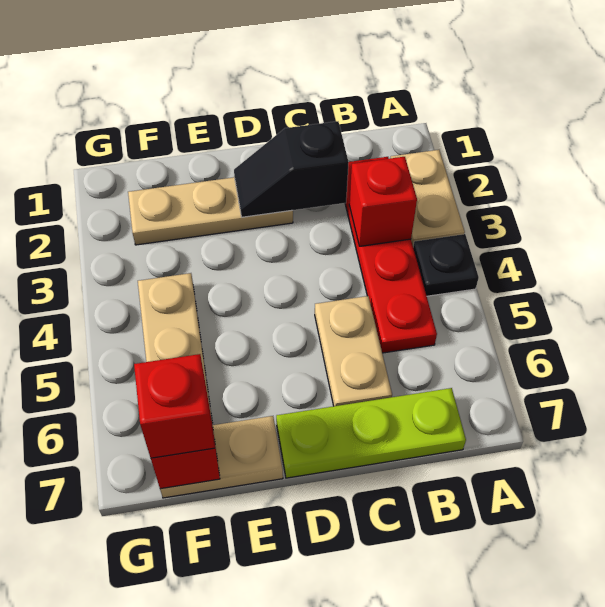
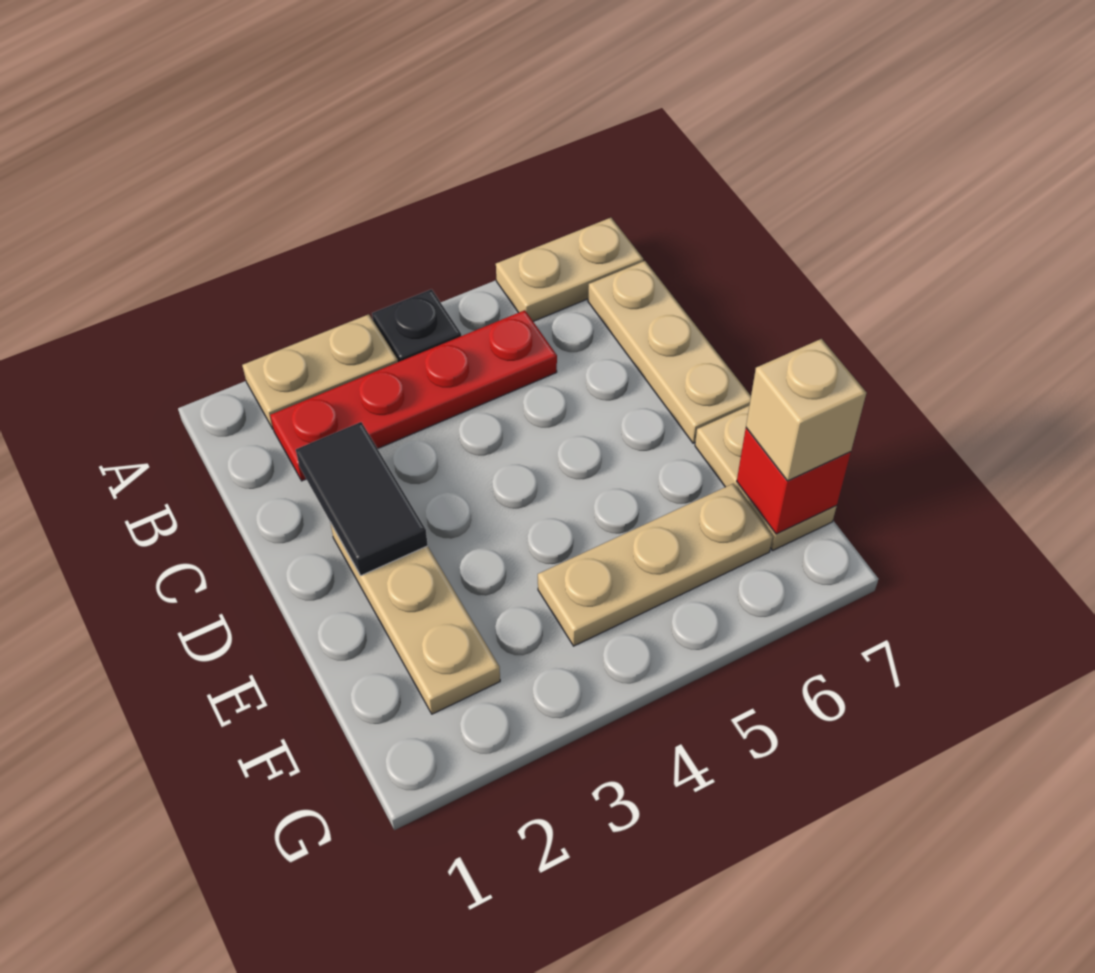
red brick B3 level 2 -> none
lime plate B7:D7 level 1 -> tan plate B7:D7 level 1
black slope C2:D2 level 2 top C -> black tile C2:D2 level 2
tan plate C5:C6 level 1 -> tan plate A6:A7 level 1
red brick F7 level 3 -> tan brick F7 level 3

